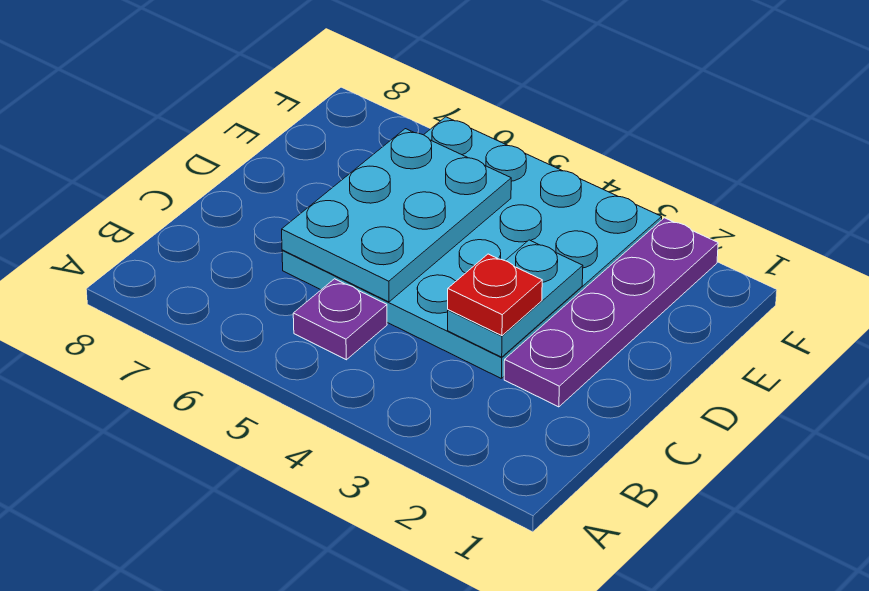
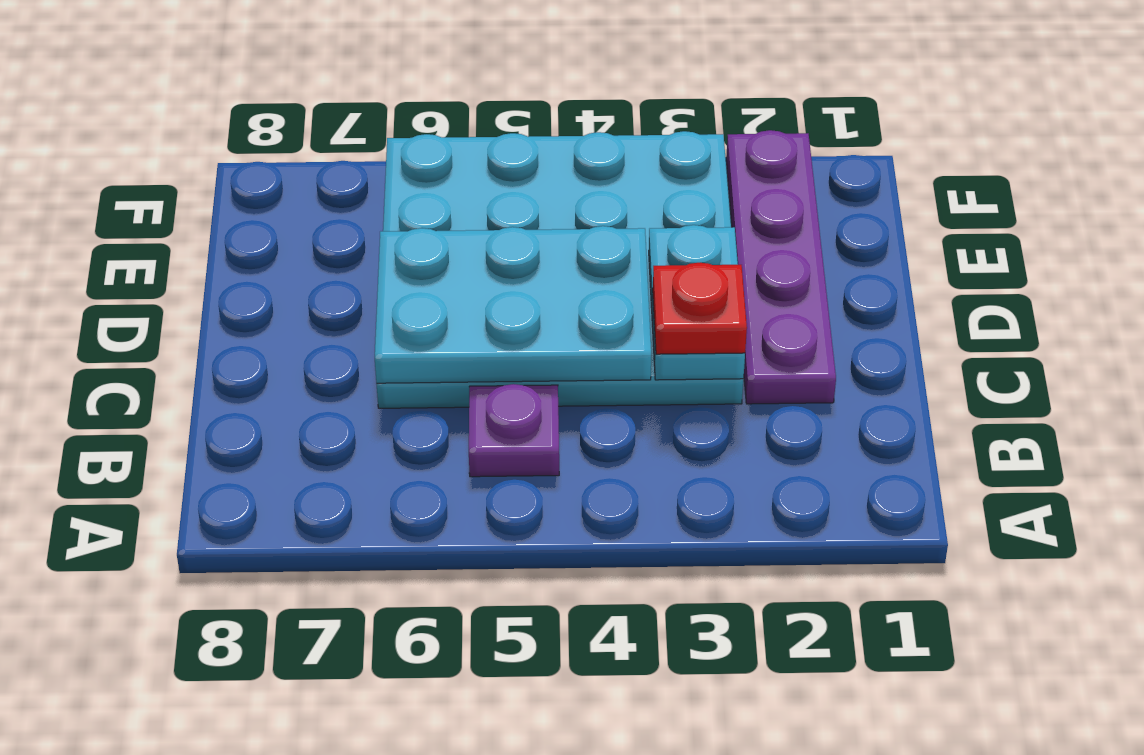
cyan plate C5:E6 level 2 -> cyan plate C4:D6 level 2

